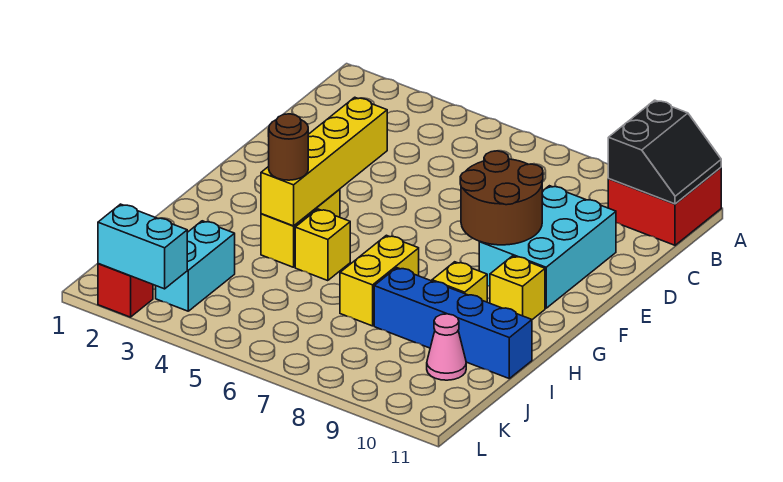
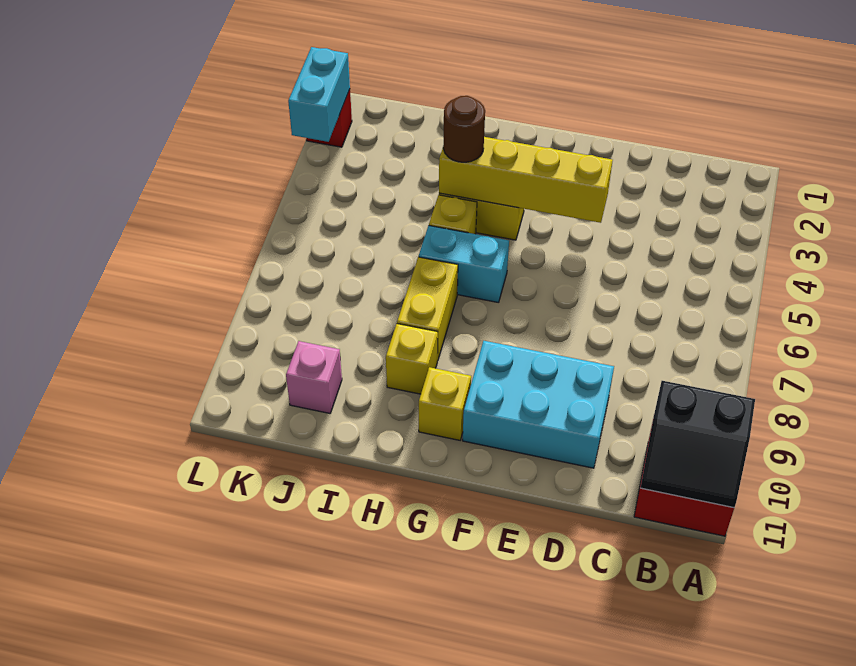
brown round brick E8:F9 level 2 -> none
yellow brick H7:I7 level 1 -> yellow brick H7:H8 level 1
blue brick I8:I11 level 1 -> none
cyan brick J3:K3 level 1 -> cyan brick G6:H6 level 1
pink cone J10 level 1 -> pink brick J10 level 1

